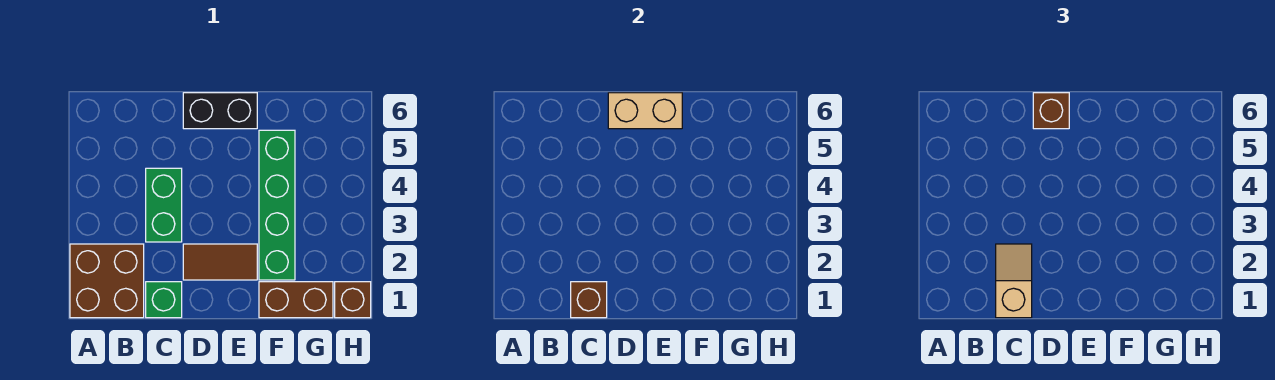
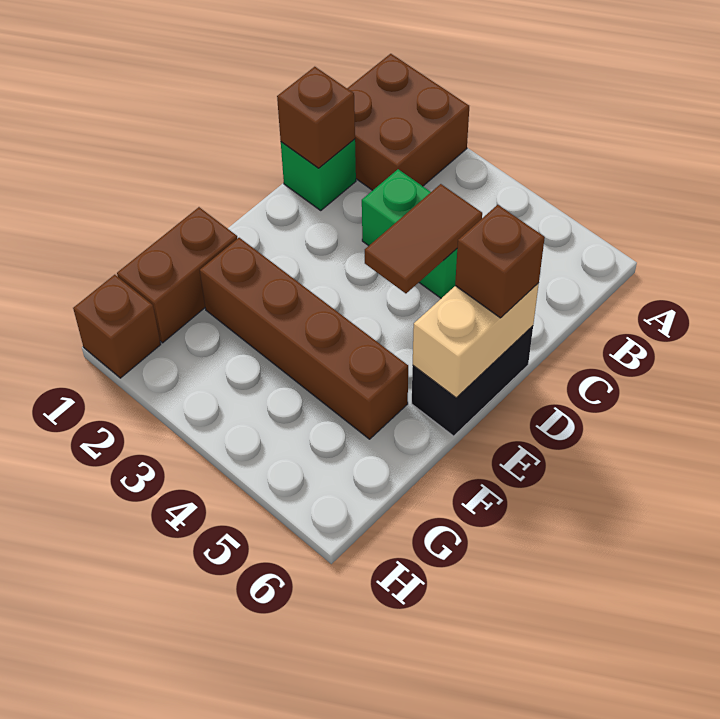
tan slope C1:C2 level 3 top 1 -> none
brown tile D2:E2 level 1 -> brown tile C4:D4 level 2
green brick F2:F5 level 1 -> brown brick F2:F5 level 1

